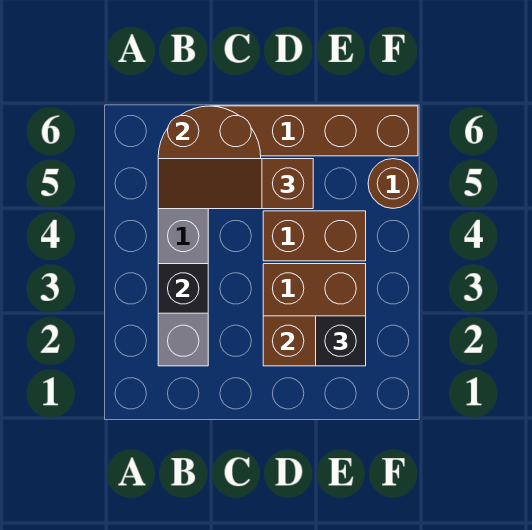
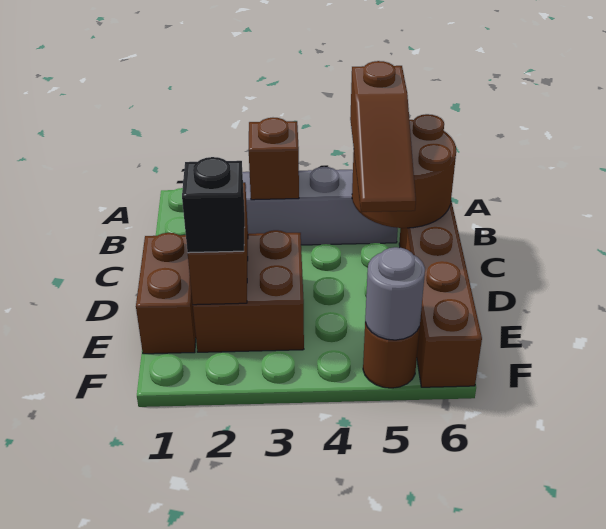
black brick B3 level 2 -> brown brick B3 level 2
brown slope B5:D5 level 3 top D -> brown slope B5:D5 level 3 top B
brown brick D4:E4 level 1 -> brown brick D1:E1 level 1
none -> grey round brick F5 level 2

